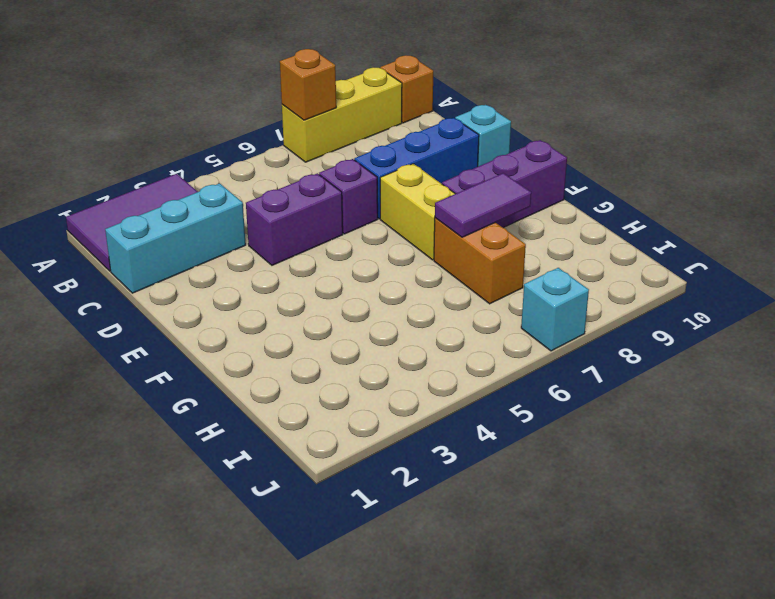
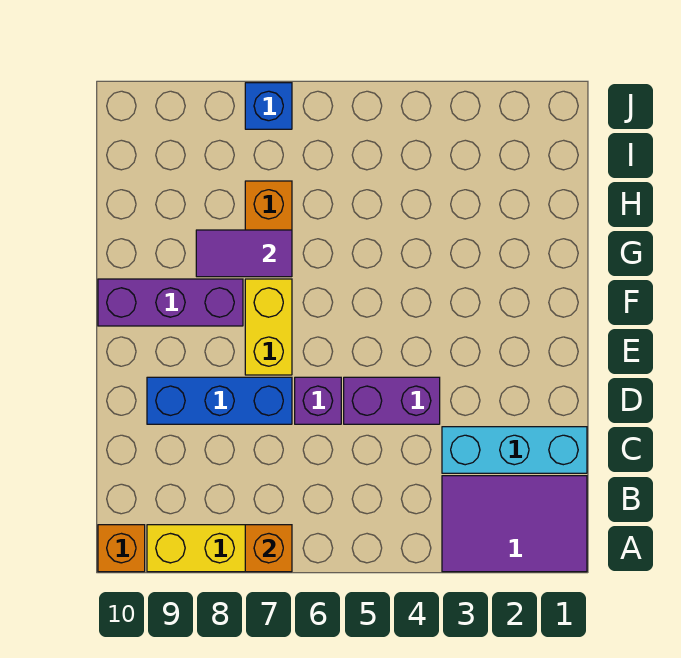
cyan brick D10 level 1 -> none
cyan brick J7 level 1 -> blue brick J7 level 1

